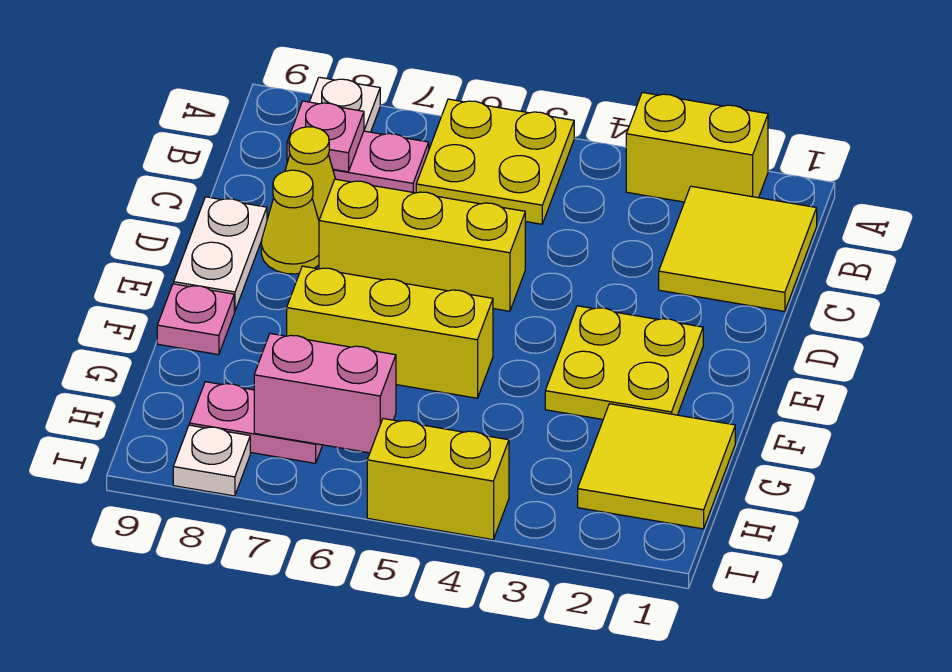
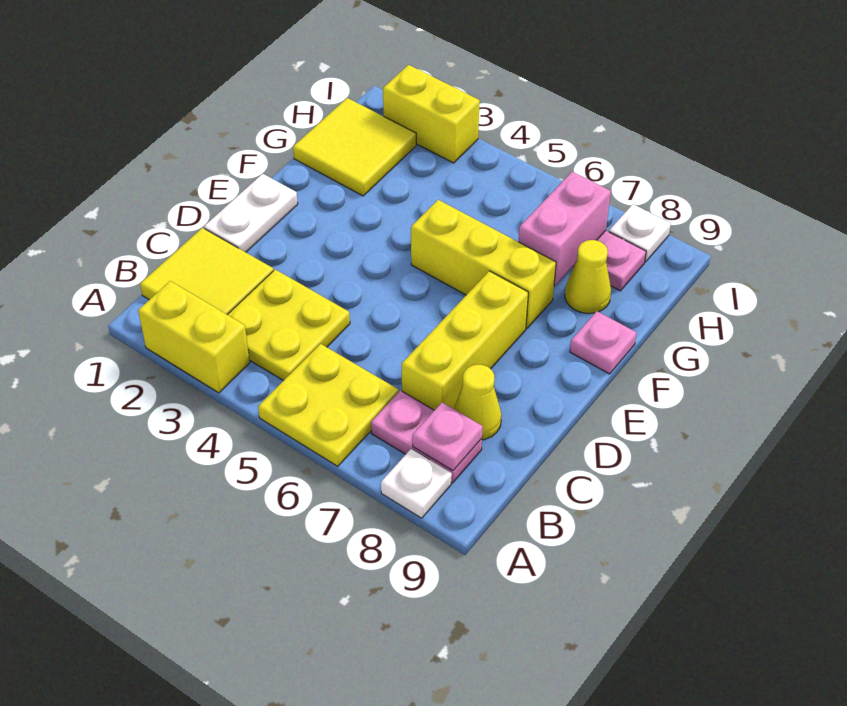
yellow brick D5:D7 level 1 -> yellow brick C7:E7 level 1
yellow cone D8 level 1 -> yellow cone G8 level 1
white plate D9:E9 level 1 -> white plate D1:E1 level 1
yellow plate E2:F3 level 1 -> yellow plate B3:C4 level 1
pink brick H6:H7 level 2 -> pink brick G7:H7 level 2
yellow brick I4:I5 level 1 -> yellow brick I2:I3 level 1

